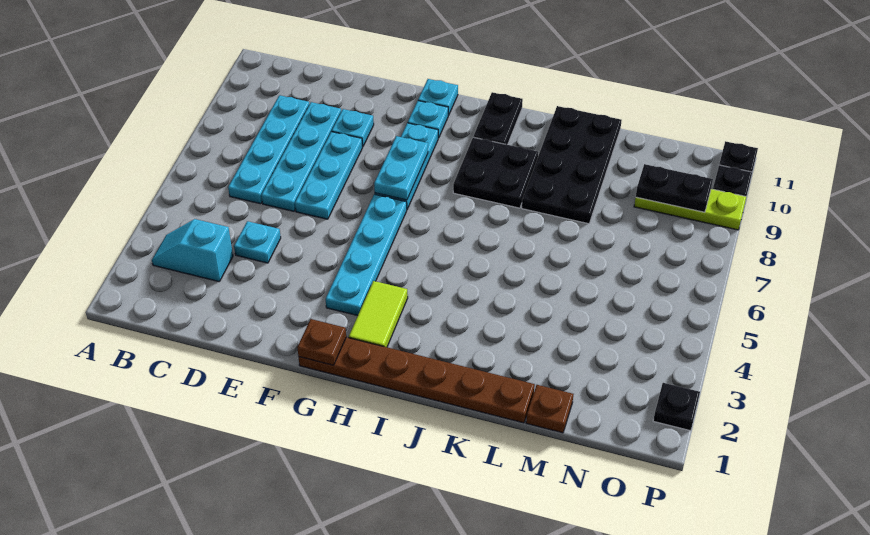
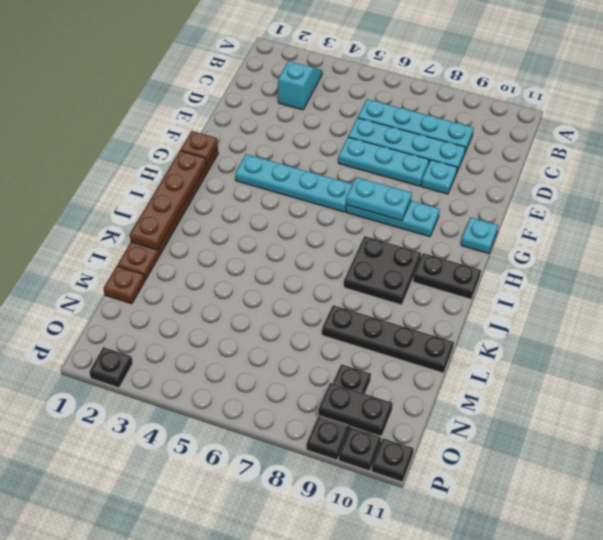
cyan plate D4 level 1 -> none
cyan plate G10 level 1 -> none
none -> brown plate H1:K1 level 2
lime tile H2:H3 level 1 -> none
black plate K8:L11 level 1 -> black plate L8:L11 level 1
lime plate N9:P9 level 1 -> black plate N9:P9 level 1
black plate N9:O9 level 2 -> black plate O9:O10 level 2

